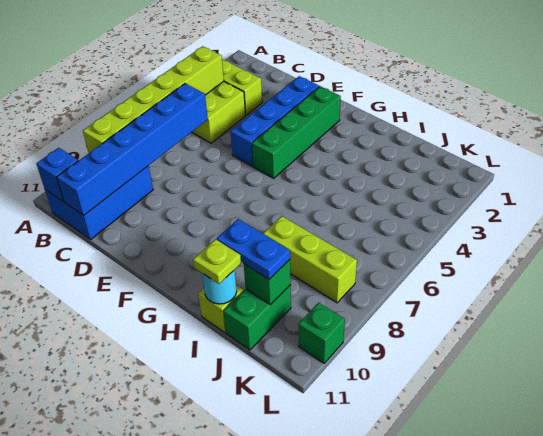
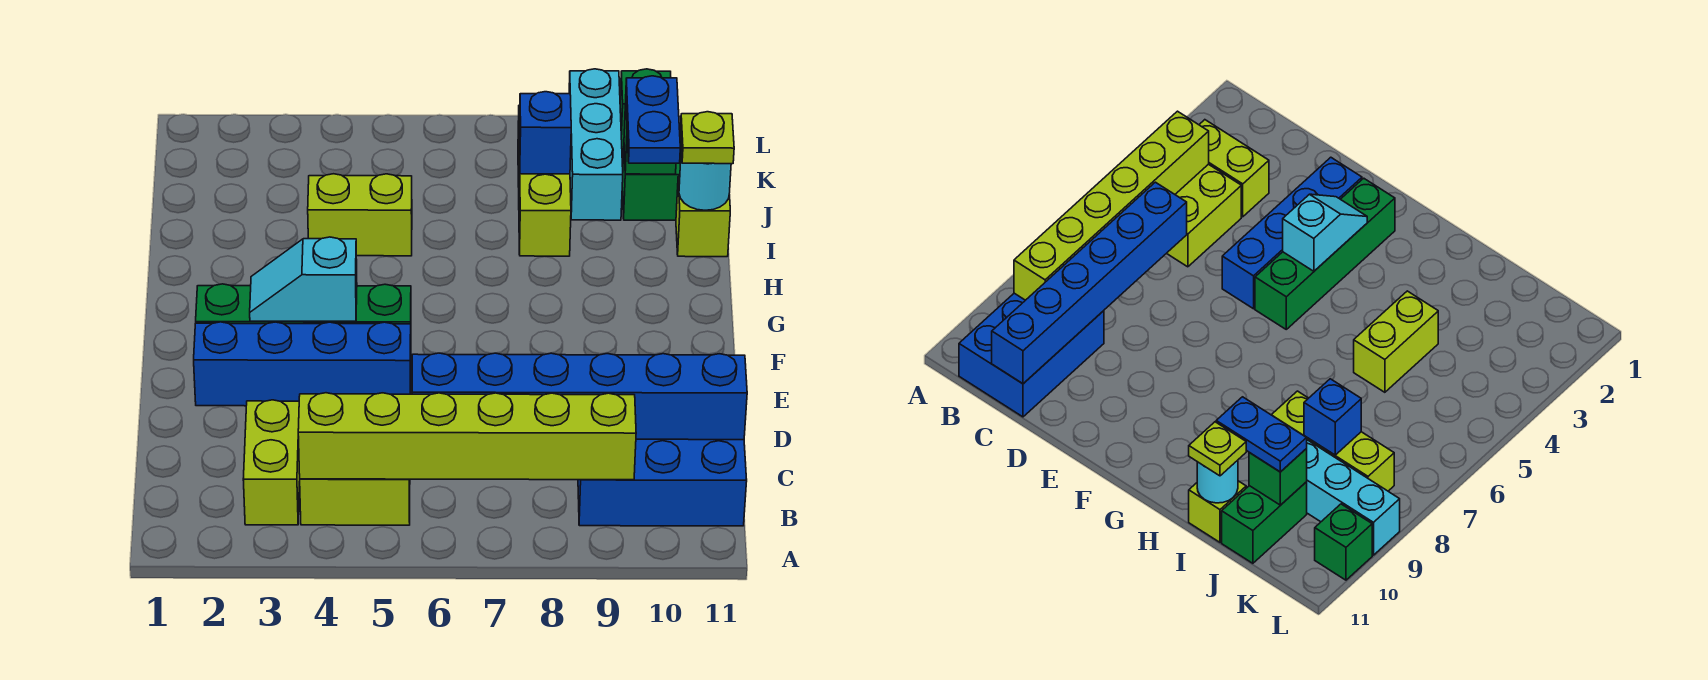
blue brick B11 level 2 -> blue brick J8 level 2
none -> cyan slope F3:F4 level 2 top 4
none -> lime brick I4:I5 level 1
none -> cyan brick J9:L9 level 1

